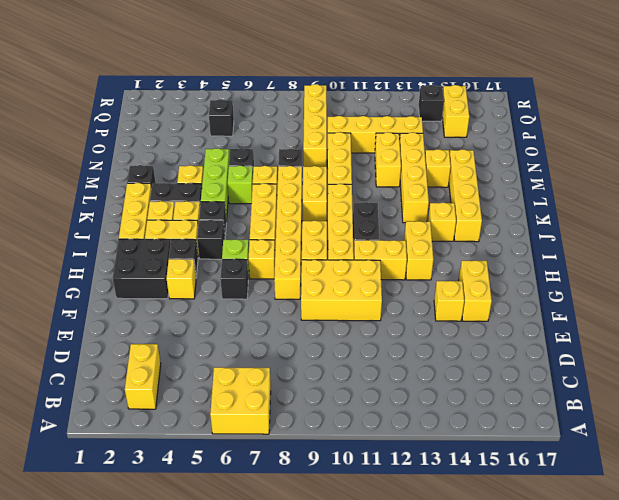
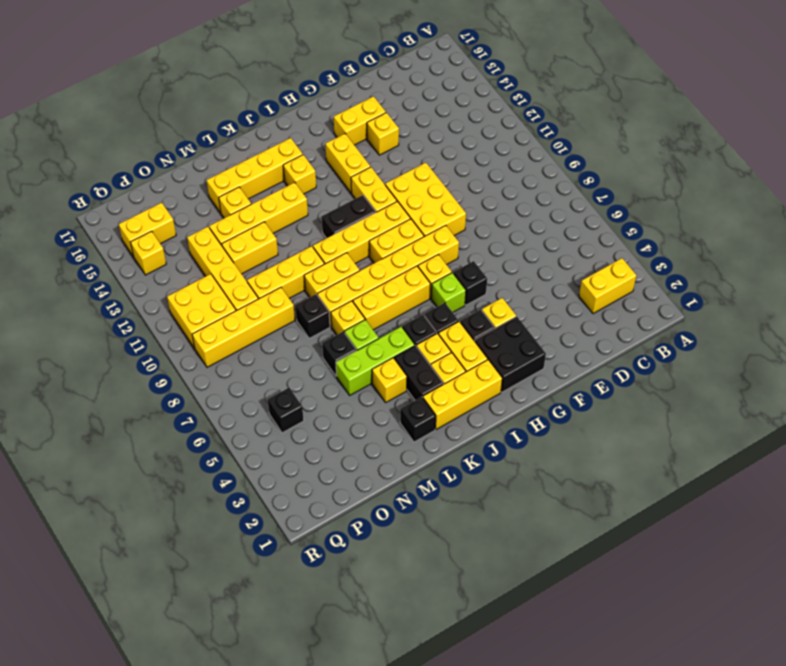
yellow brick A6:B7 level 1 -> yellow brick P10:Q11 level 1
yellow brick H13:I13 level 1 -> yellow brick H13:H14 level 1
black brick Q14 level 1 -> yellow brick Q14 level 1

